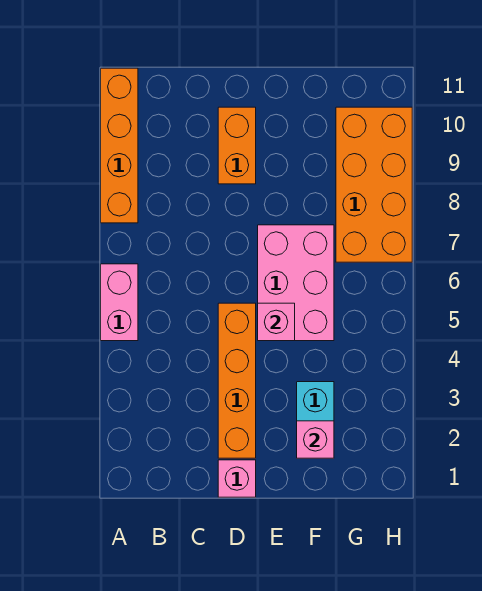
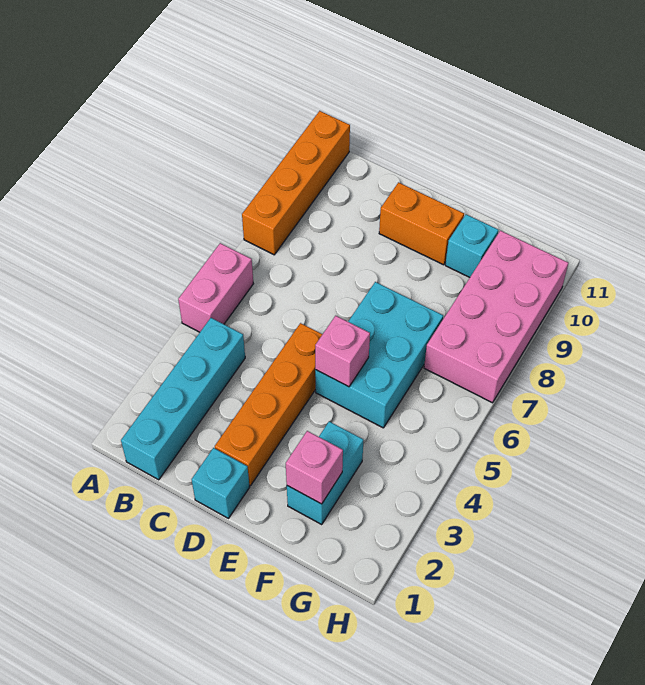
none -> cyan brick B1:B4 level 1
pink brick D1 level 1 -> cyan brick D1 level 1
orange brick D9:D10 level 1 -> orange brick D10:E10 level 1
pink brick E5:F7 level 1 -> cyan brick E5:F7 level 1
none -> cyan brick F10 level 1
orange brick G7:H10 level 1 -> pink brick G7:H10 level 1

